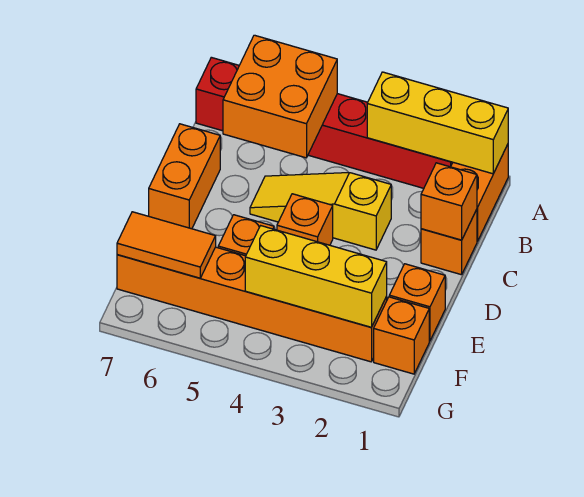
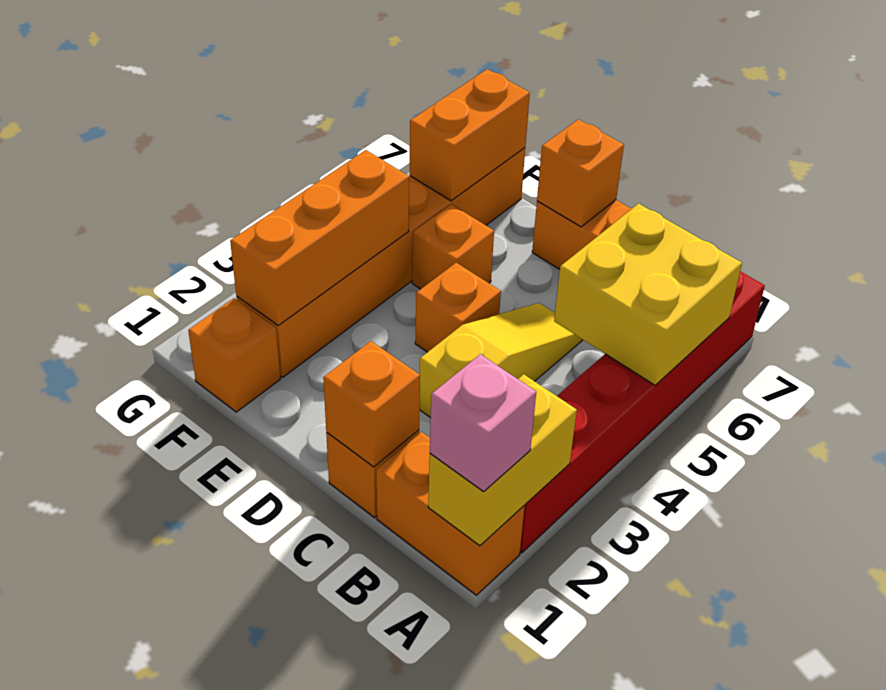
yellow brick A1:A3 level 2 -> yellow brick A1:A2 level 2
none -> pink brick A1 level 3
orange brick A5:B6 level 2 -> yellow brick A5:B6 level 2
orange brick E1 level 1 -> orange brick D7 level 2
yellow brick F2:F4 level 2 -> orange brick F2:F4 level 2
orange tile F6:F7 level 2 -> orange brick F6:F7 level 2

